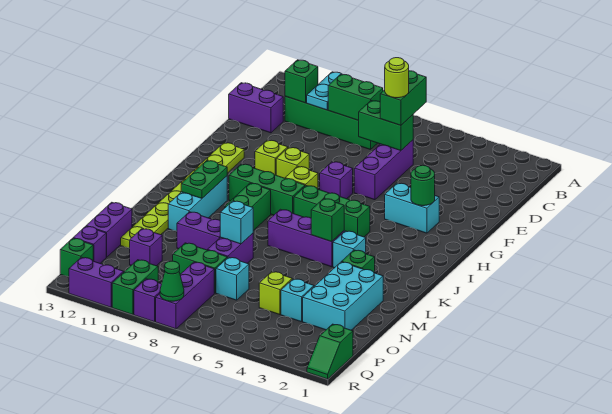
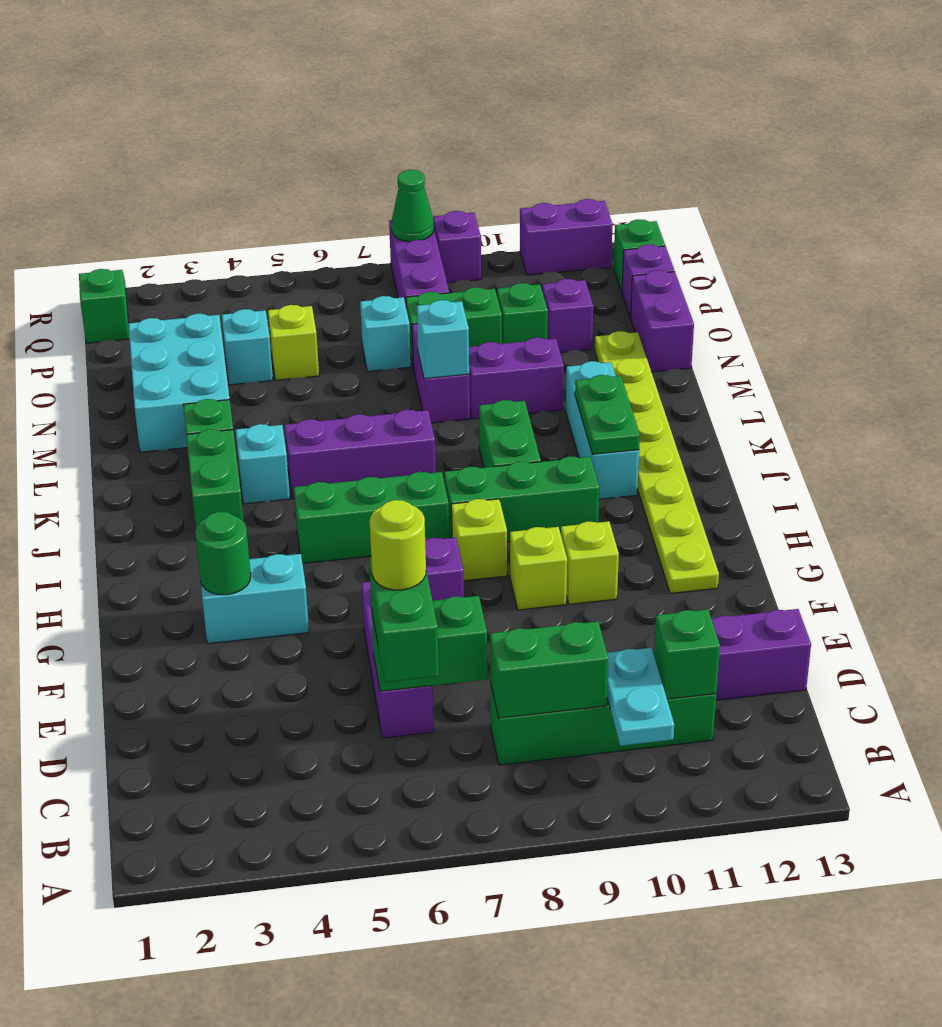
green brick K5 level 2 -> green brick O10 level 1
green brick Q10:R10 level 1 -> green brick J3:K3 level 1

